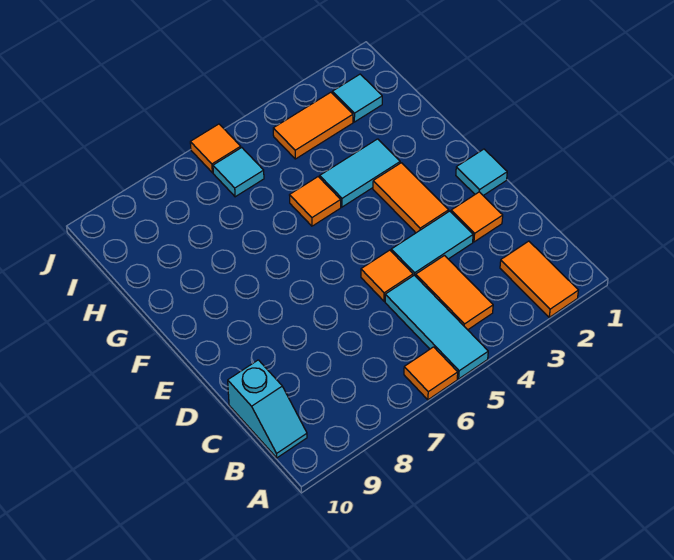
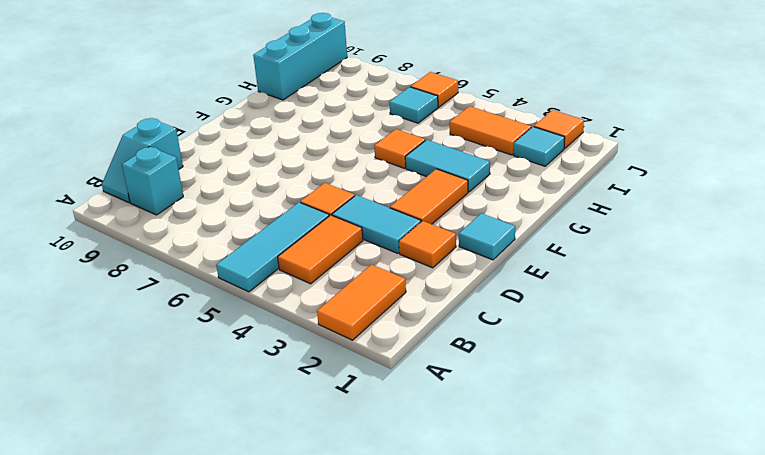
orange tile A6 level 1 -> orange tile J2 level 1
none -> cyan brick B9 level 1
none -> cyan brick H10:J10 level 1

